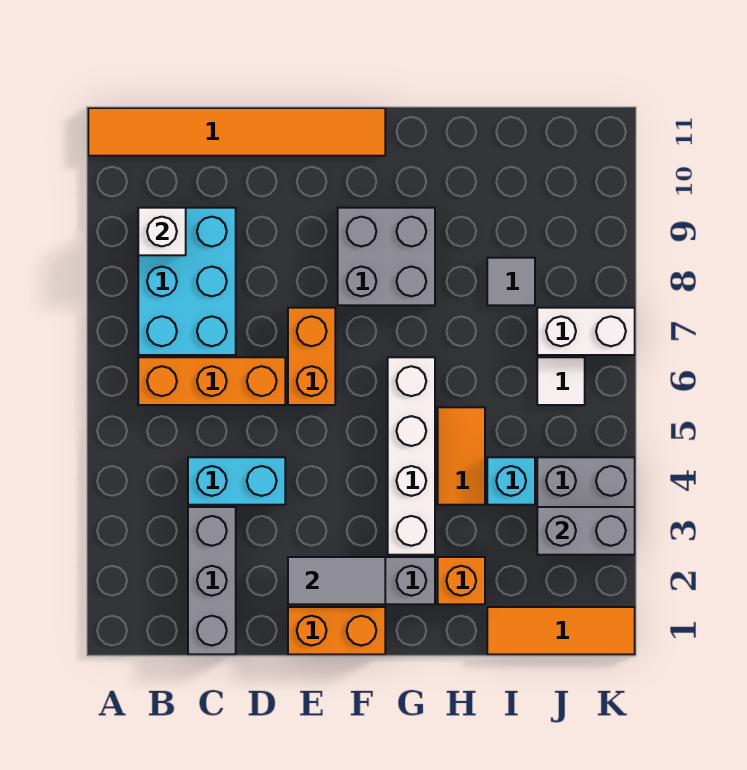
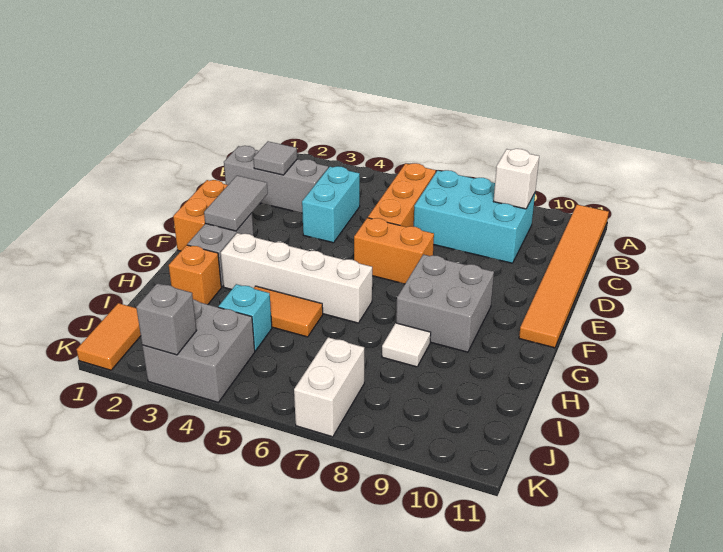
orange tile I1:K1 level 1 -> orange tile J1:K1 level 1
grey tile I8 level 1 -> grey tile C2 level 2
grey brick J3:K3 level 2 -> grey brick K3 level 2
white tile J6 level 1 -> white tile H8 level 1

